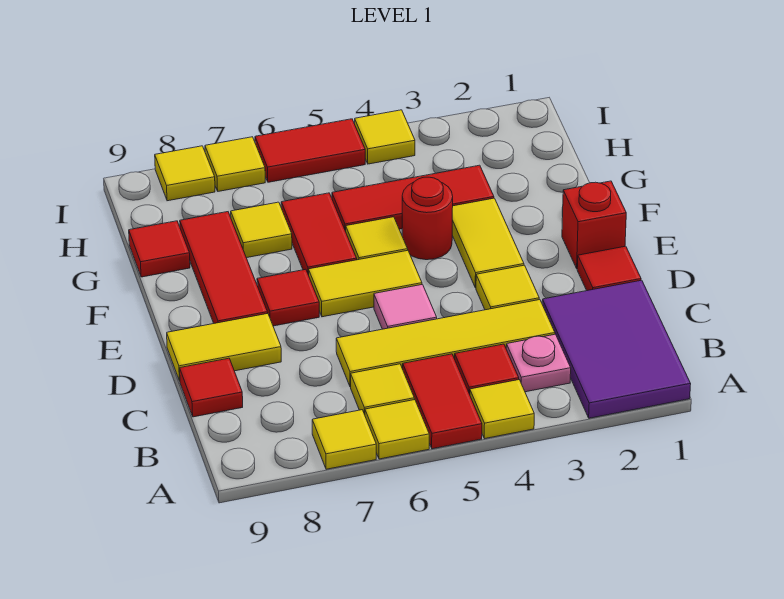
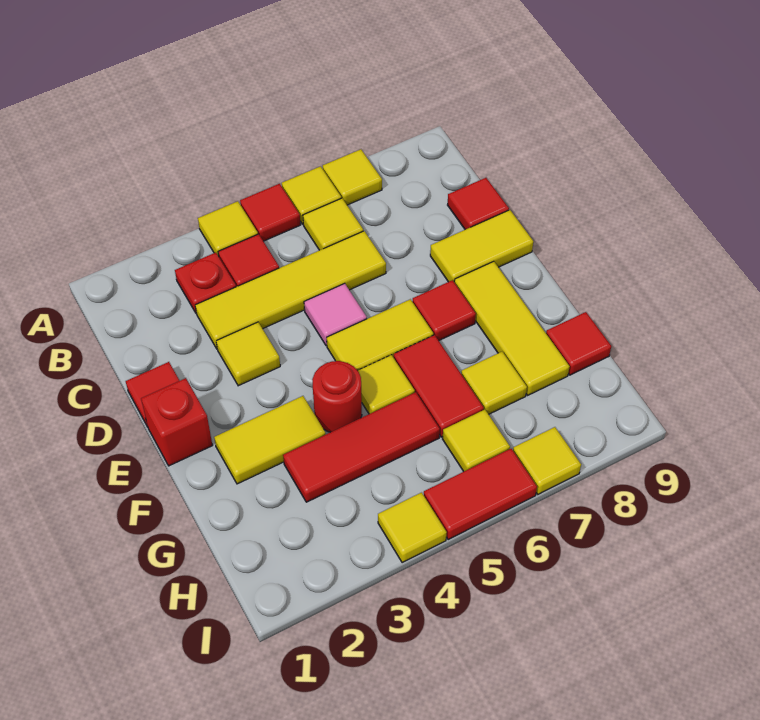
purple tile A1:C2 level 1 -> none
red tile A5:B5 level 1 -> red tile A5 level 1
pink plate B3 level 1 -> red plate B3 level 1
yellow tile E3:F3 level 1 -> yellow tile F2:F3 level 1
red tile E8:G8 level 1 -> yellow tile E8:G8 level 1
yellow tile I8 level 1 -> yellow tile H6 level 1

